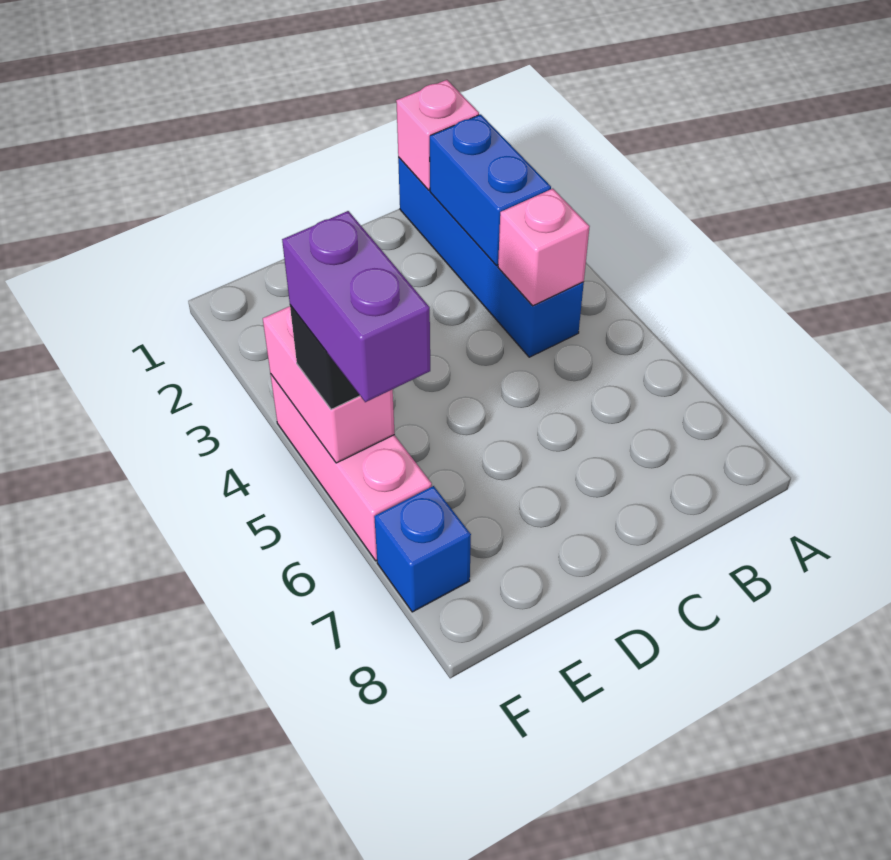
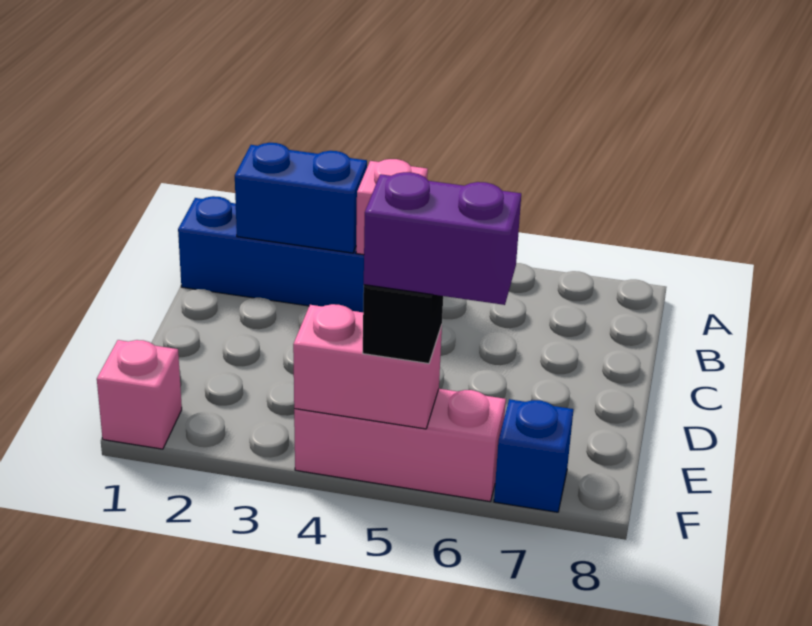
pink brick B1 level 2 -> pink brick F1 level 1

